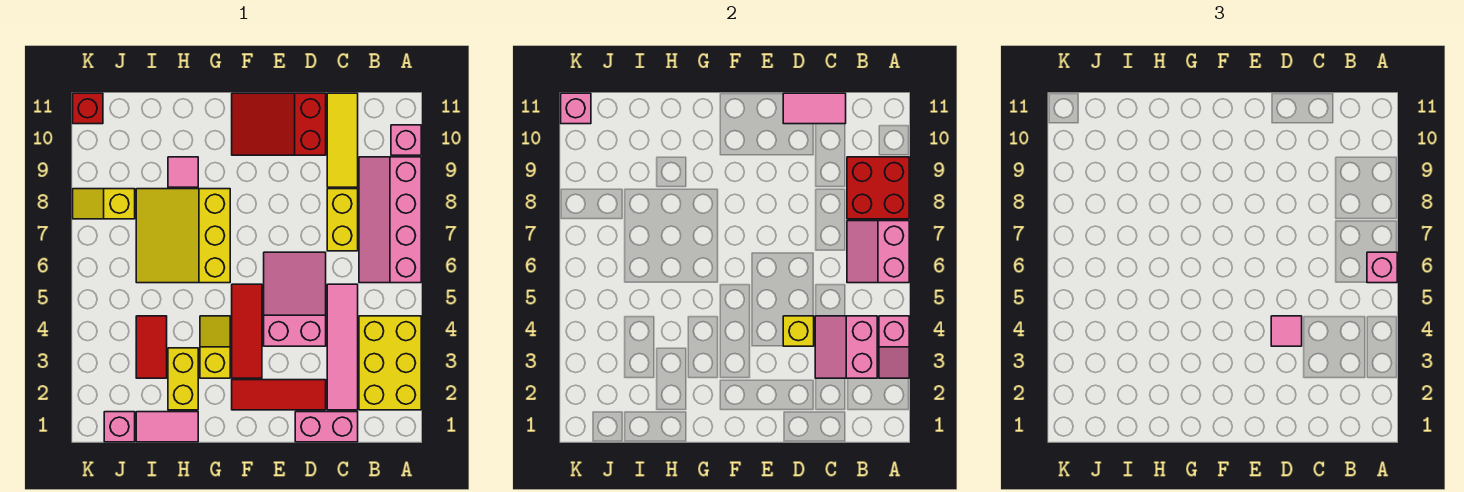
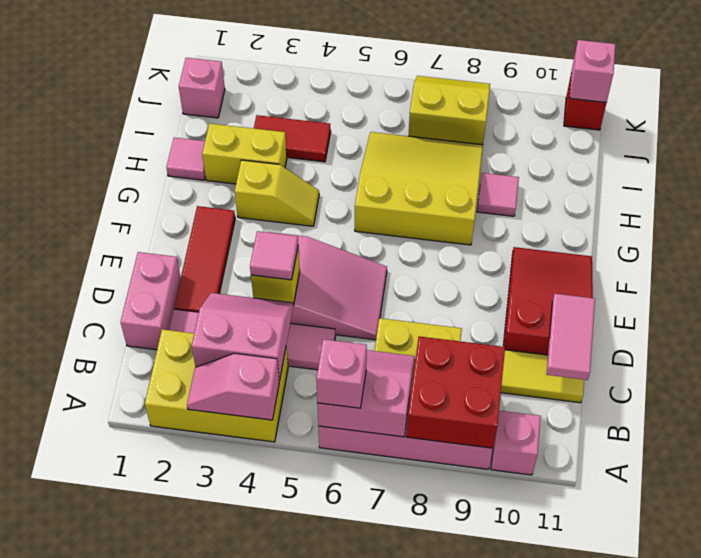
red tile F3:F5 level 1 -> none
pink tile H1:I1 level 1 -> pink tile H1 level 1
yellow slope J8:K8 level 1 top J -> yellow slope J7:K8 level 1 top J

